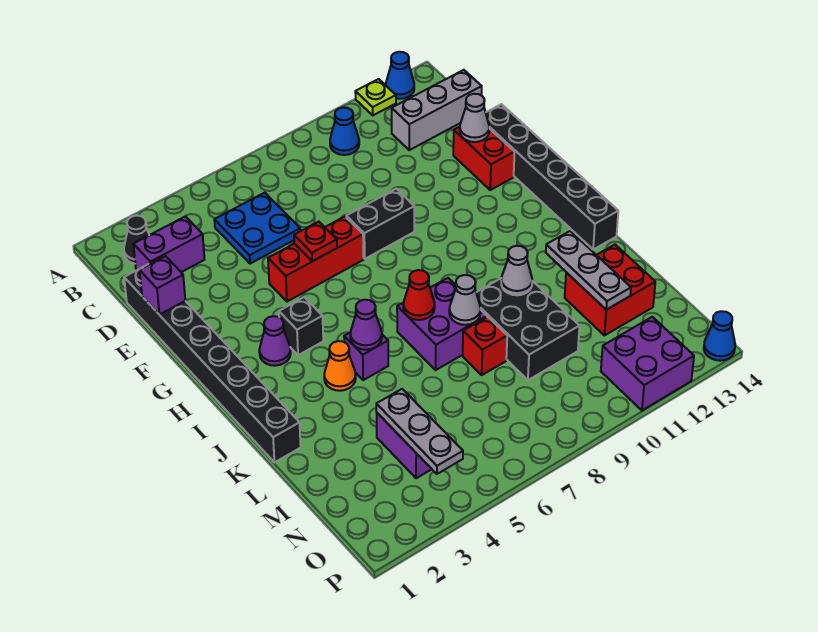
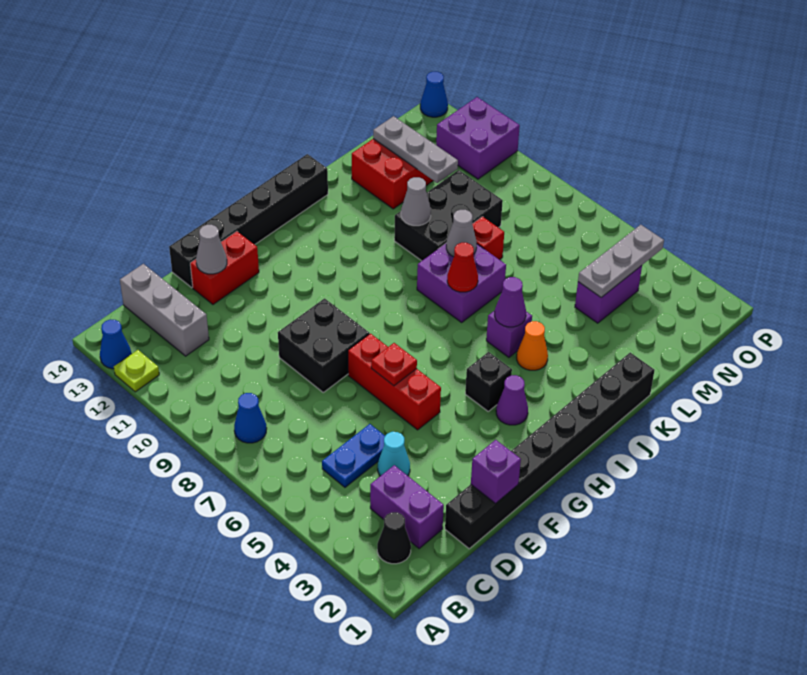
blue cone B10 level 1 -> blue cone B8 level 1
blue plate C5:D6 level 1 -> blue plate C5:D5 level 1
none -> cyan cone D4 level 1
black brick F8:F9 level 1 -> black brick E8:F9 level 1
grey plate K12:M12 level 2 -> grey plate M11:M13 level 2

